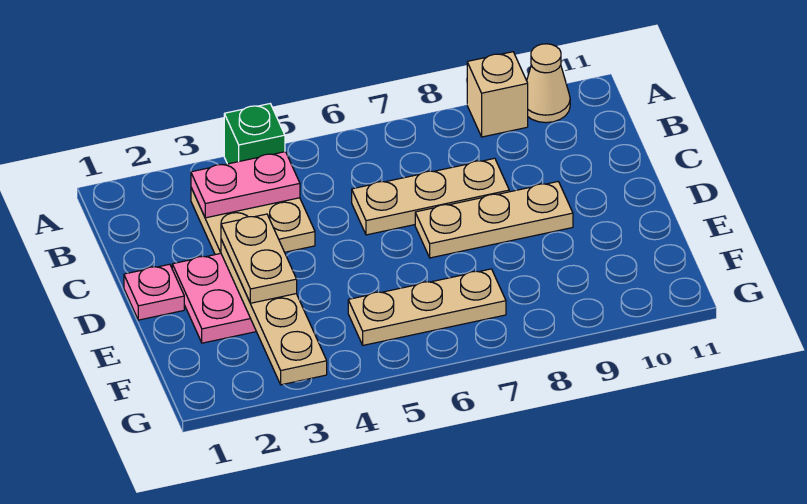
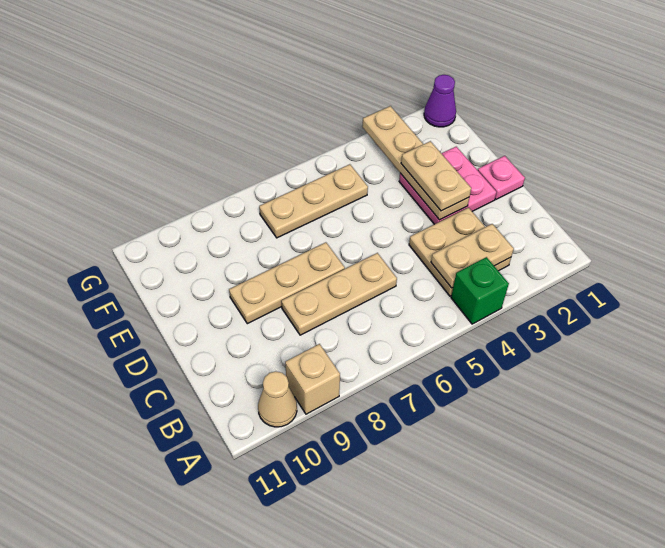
pink plate B3:B4 level 2 -> tan plate B3:B4 level 2
none -> purple cone G1 level 1

